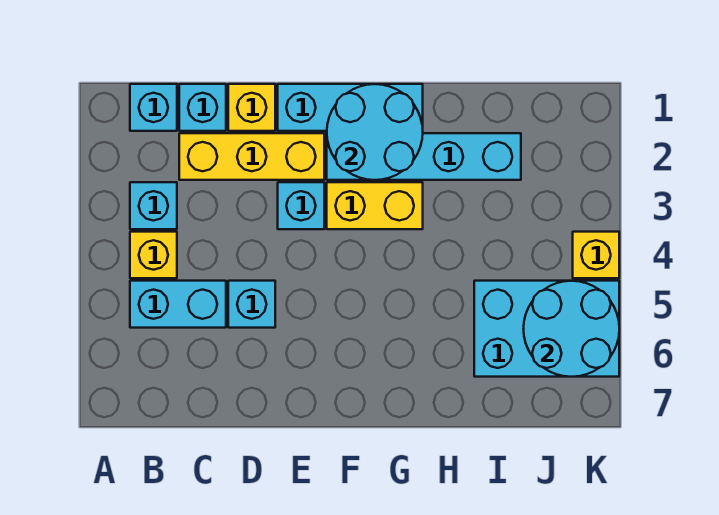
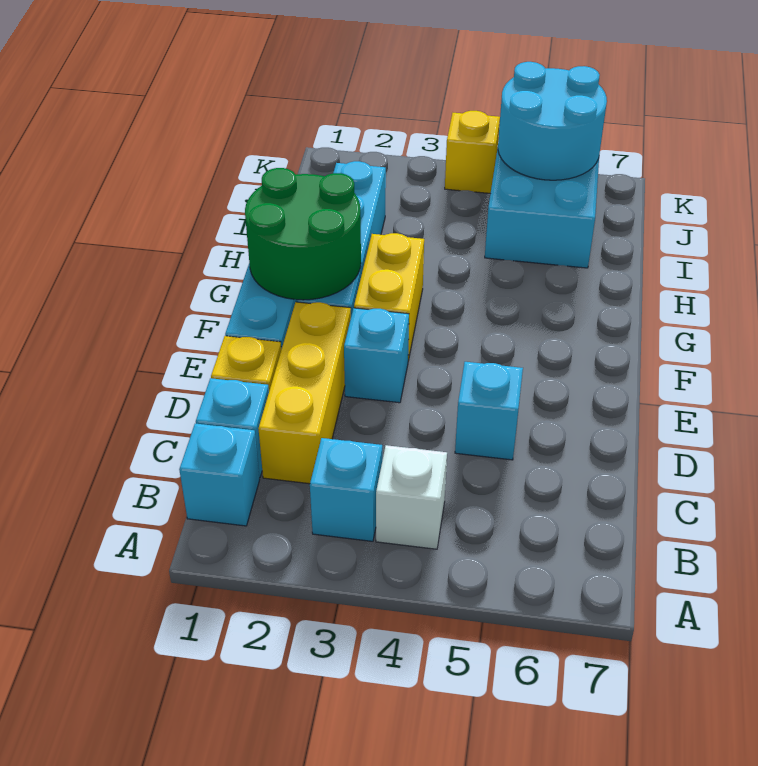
yellow brick B4 level 1 -> white brick B4 level 1
cyan brick B5:C5 level 1 -> none
cyan round brick F1:G2 level 2 -> green round brick F1:G2 level 2

